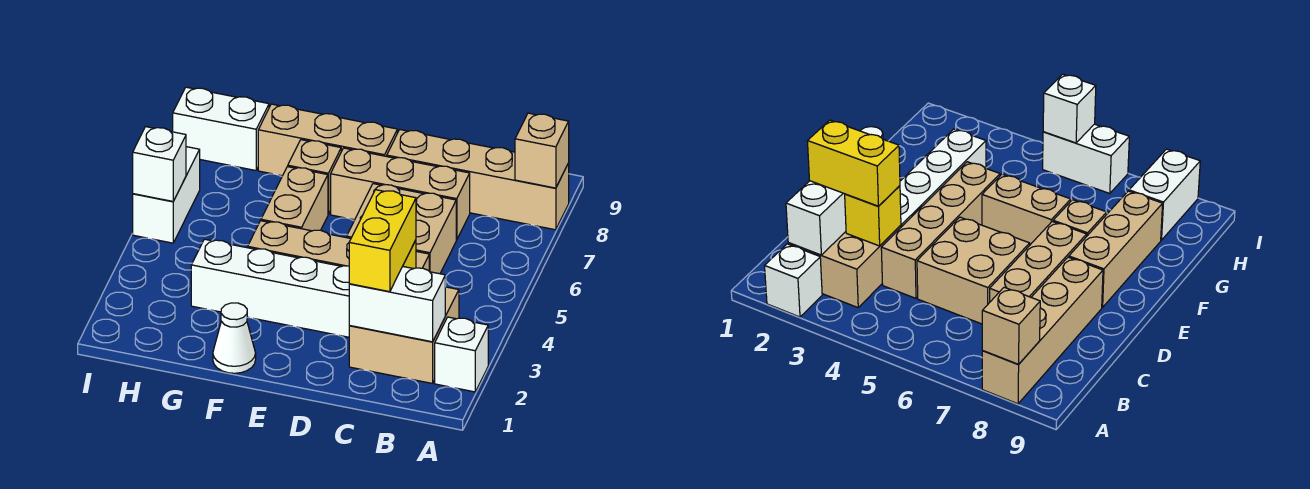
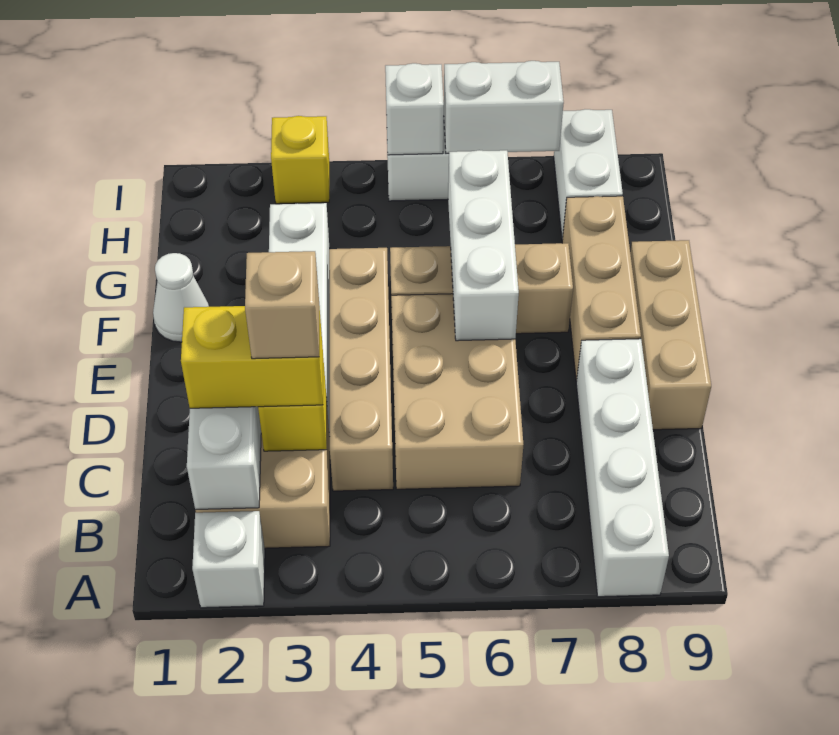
tan brick A8:D8 level 1 -> white brick A8:D8 level 1
tan brick A8 level 2 -> tan brick C3 level 4
tan brick C5:D6 level 1 -> tan brick C5:E6 level 1
tan brick C7:E7 level 1 -> tan brick D9:F9 level 1
none -> white brick E6:G6 level 2
none -> yellow brick I3 level 1
none -> white brick I6:I7 level 2

